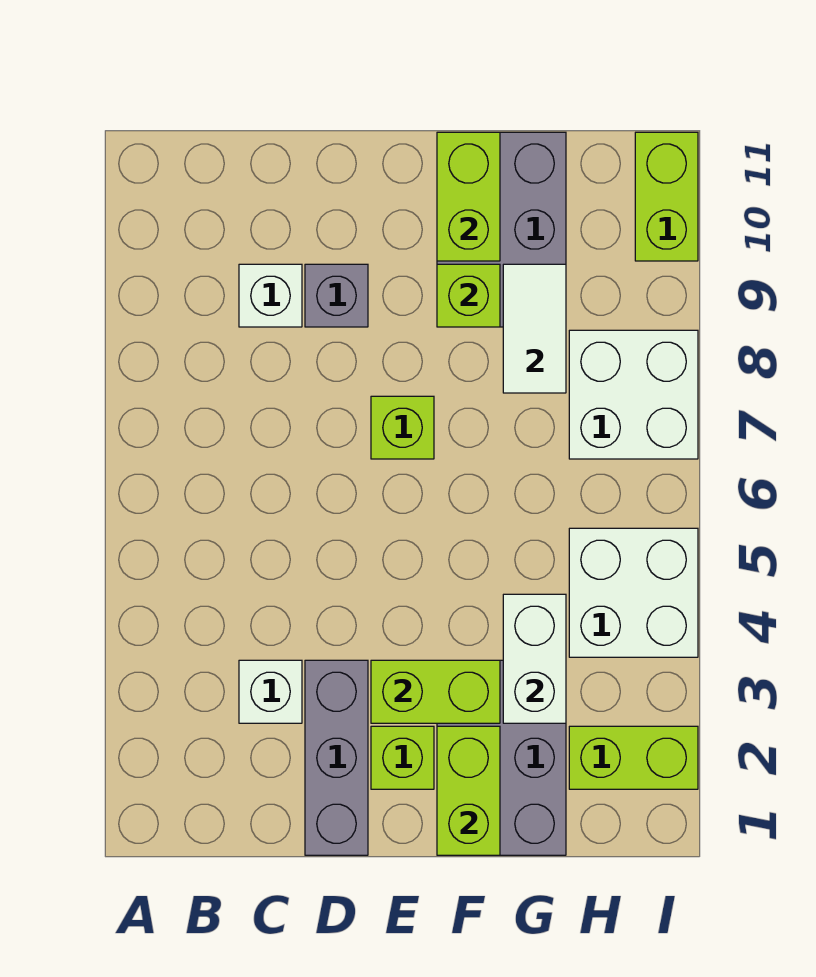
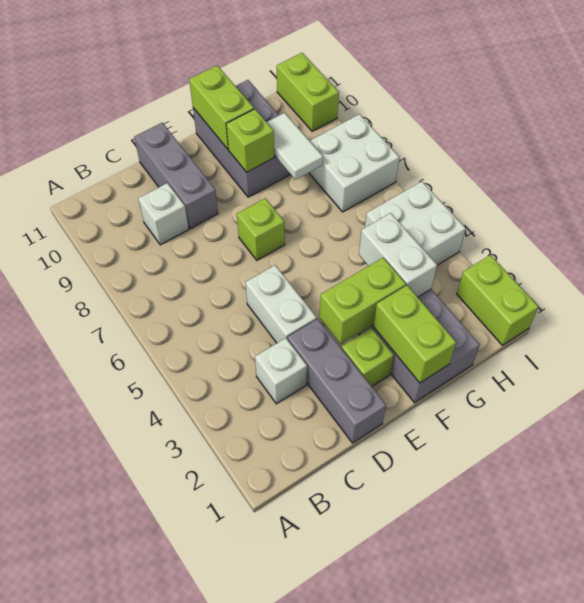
none -> white brick D4:D5 level 1
grey brick D9 level 1 -> grey brick D9:D11 level 1
lime brick H2:I2 level 1 -> lime brick I1:I2 level 1

